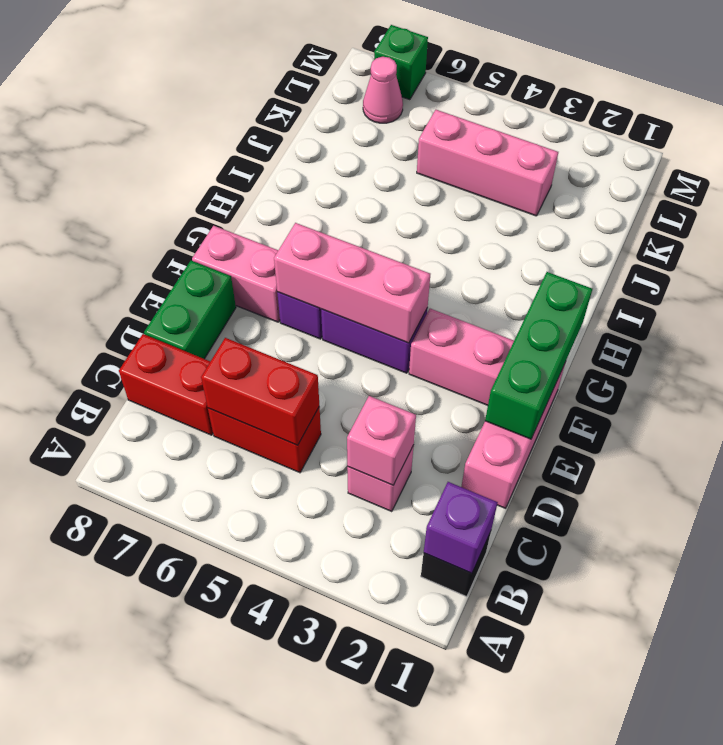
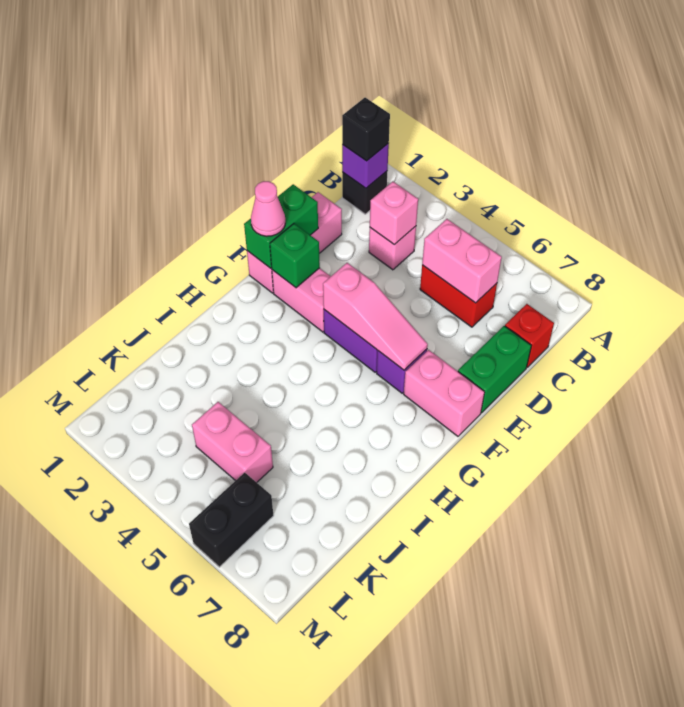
none -> black brick B1 level 3
red brick C5:C6 level 2 -> pink brick C5:C6 level 2
red brick C7:C8 level 1 -> red brick C8 level 1
green brick E1:G1 level 2 -> green brick E1:F1 level 2
pink brick F4:F6 level 2 -> pink slope F4:F6 level 2 top 4
pink brick K3:K5 level 1 -> pink brick K4:K5 level 1
none -> black brick L6:M6 level 1
pink cone L7 level 1 -> pink cone F1 level 3
green brick M7 level 1 -> green brick F2 level 2

